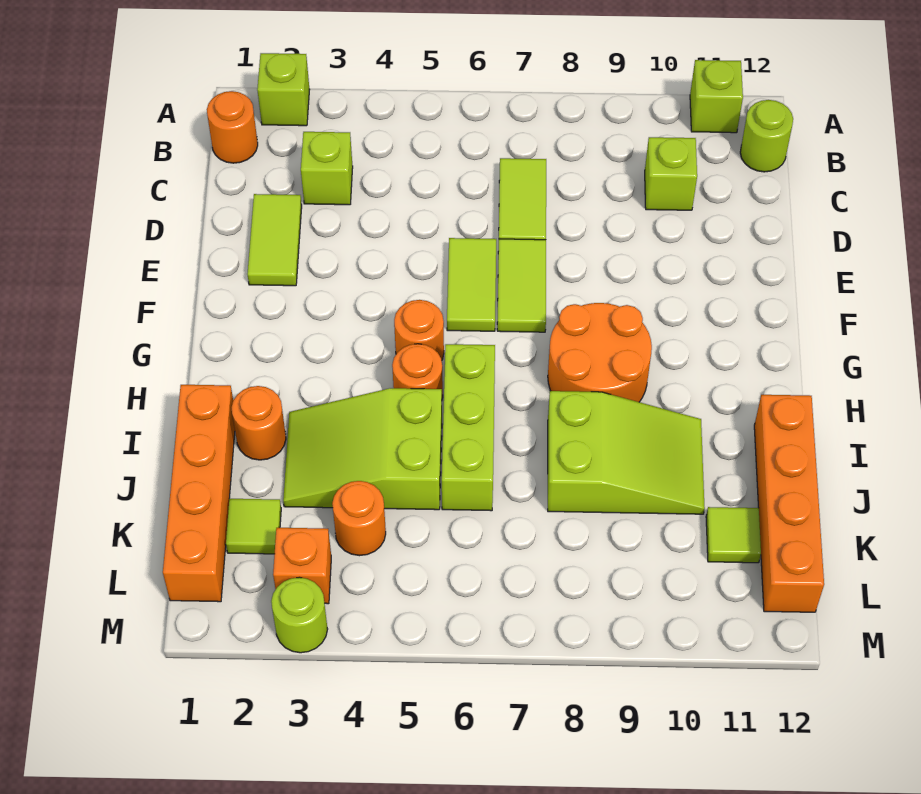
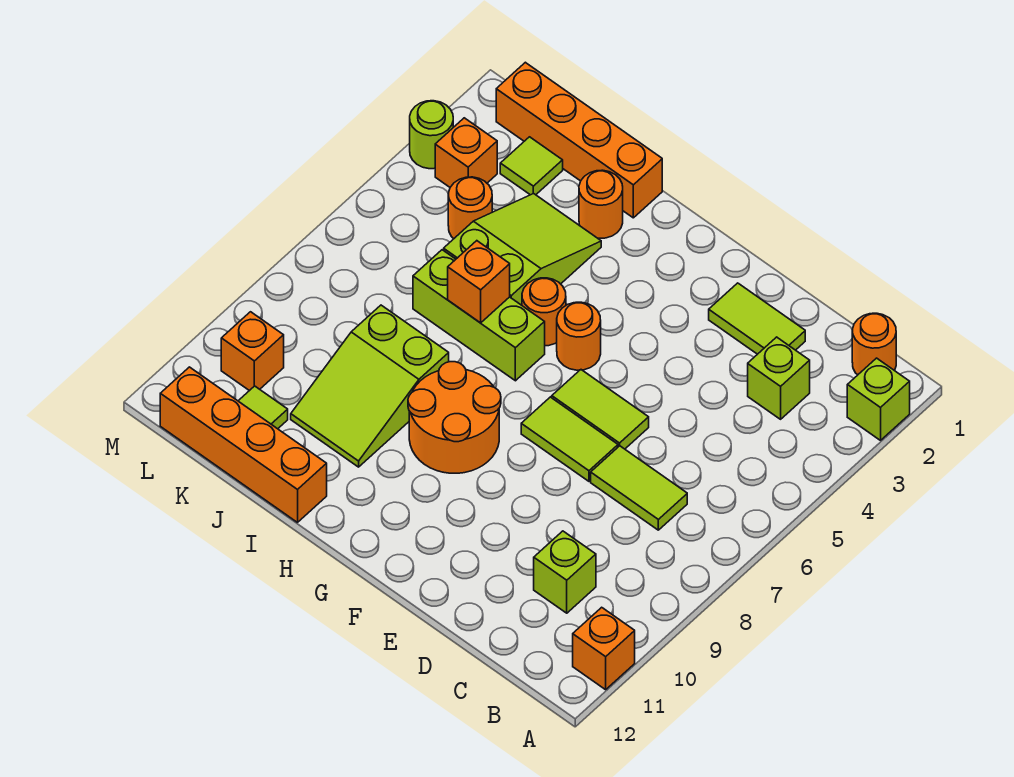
lime brick A11 level 1 -> orange brick A11 level 1
lime round brick B12 level 1 -> none
none -> orange brick I6 level 2
none -> orange brick L10 level 1

